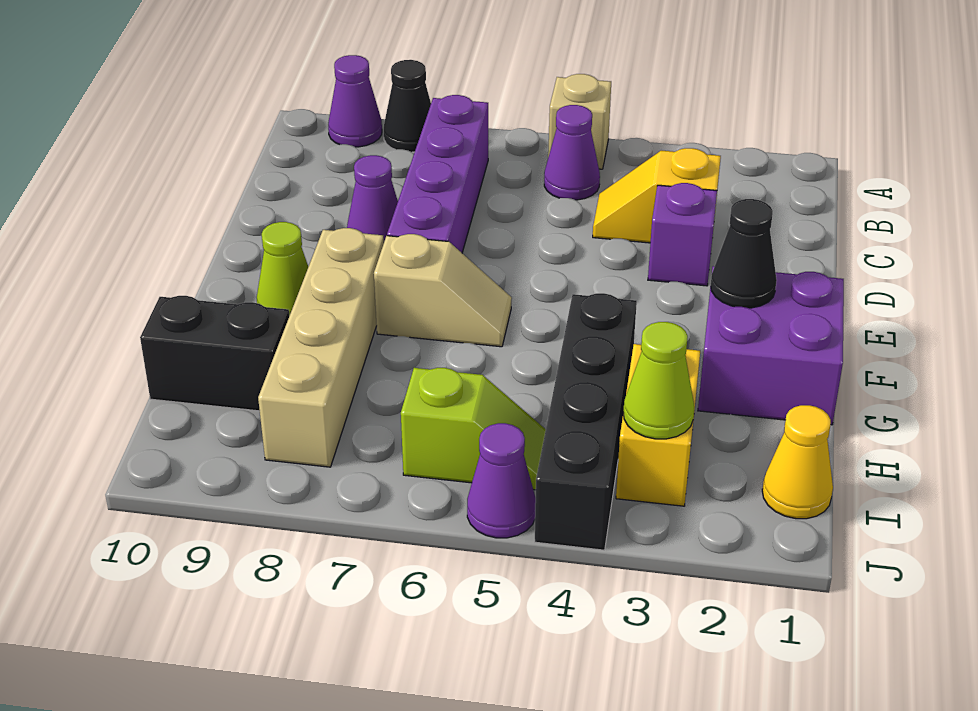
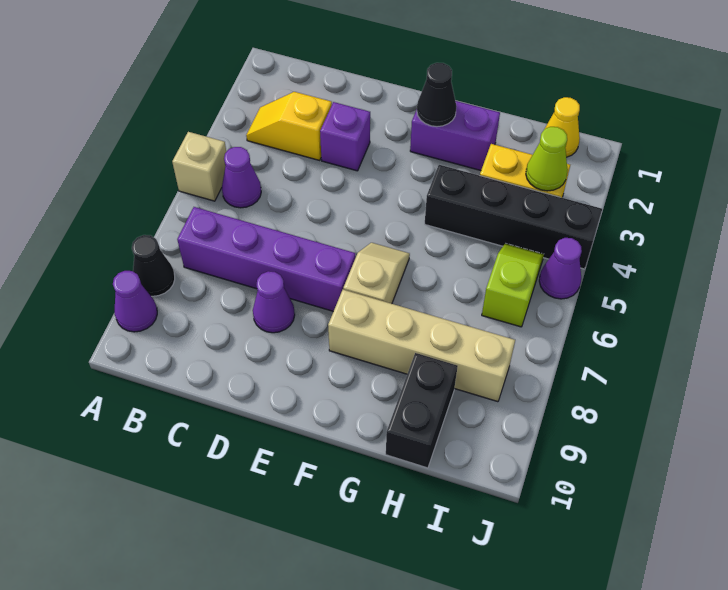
yellow slope C3:C4 level 1 top 3 -> yellow slope B3:C3 level 1 top C
purple brick F1:G2 level 1 -> purple brick F2:G2 level 1
lime cone F9 level 1 -> none

